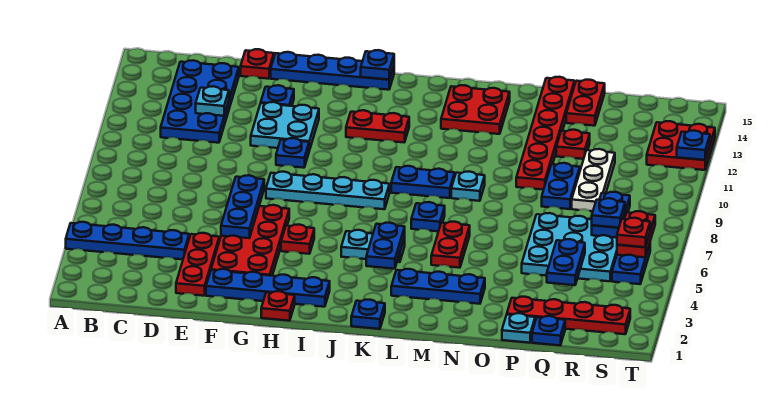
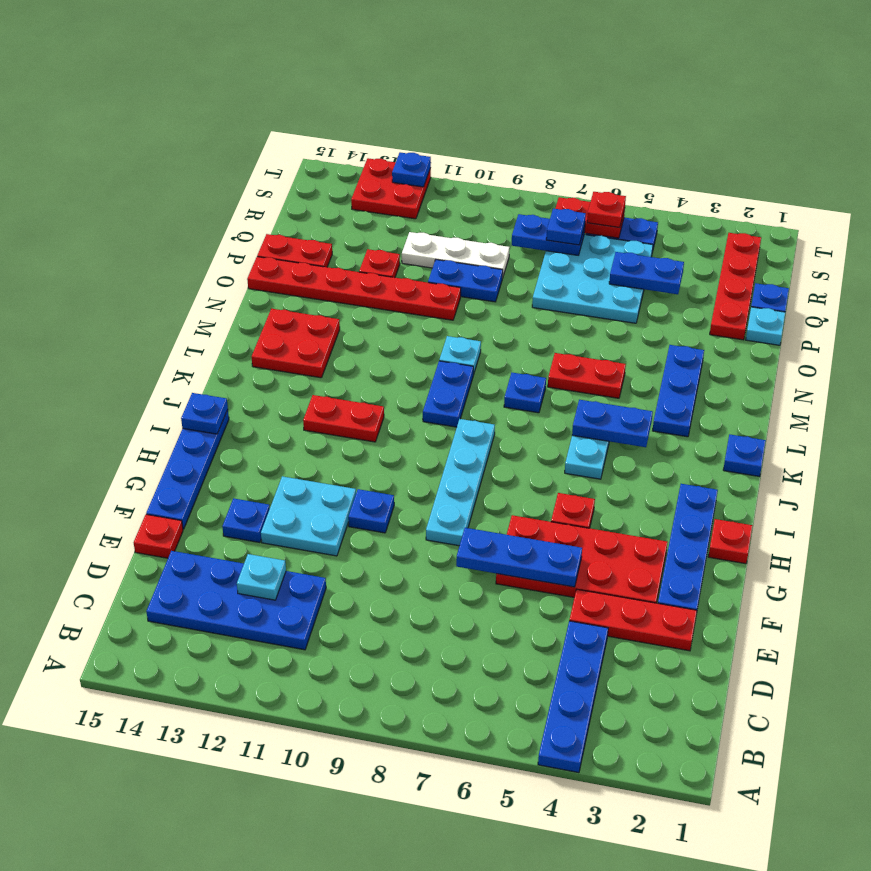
red plate I12:J12 level 1 -> red plate J11:J12 level 1

